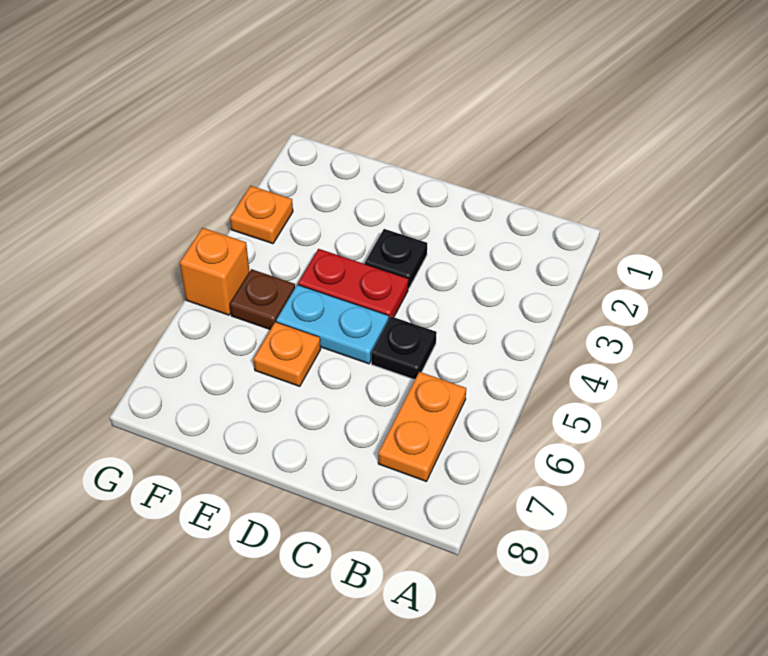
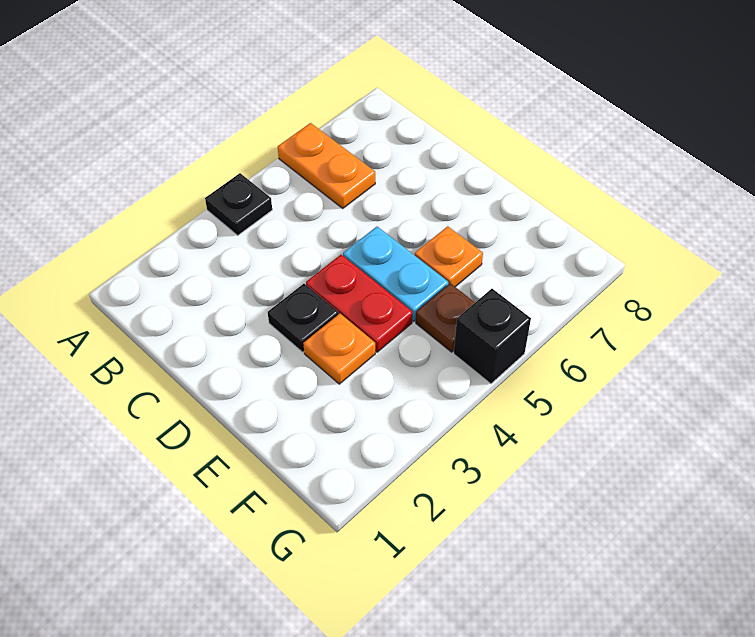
orange plate B6:B7 level 1 -> orange plate A6:B6 level 1
black plate C5 level 1 -> black plate A4 level 1
orange plate G3 level 1 -> orange plate E3 level 1
orange brick G5 level 1 -> black brick G5 level 1

